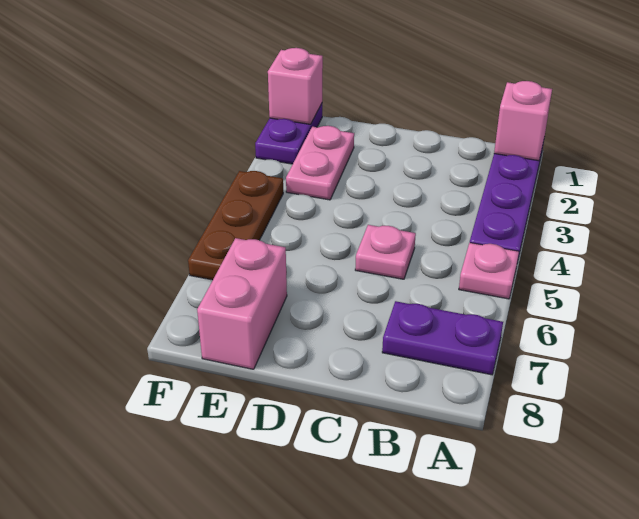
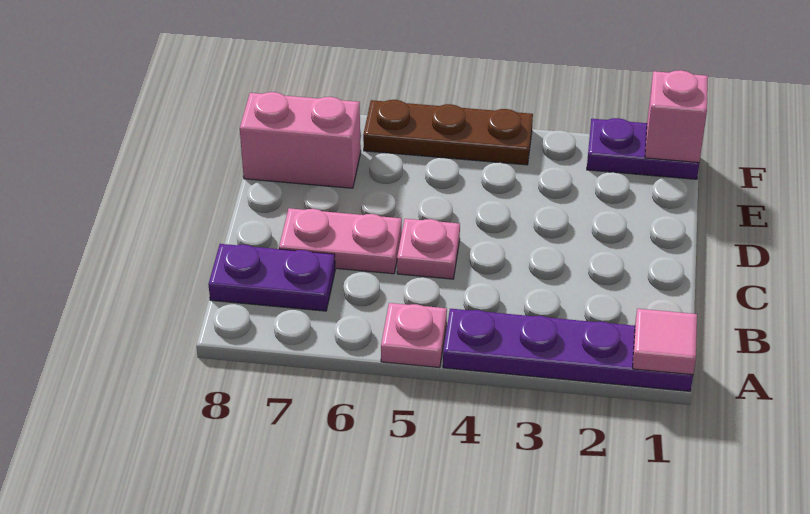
pink brick A1 level 2 -> pink tile A1 level 2
purple plate A7:B7 level 1 -> purple plate B7:B8 level 1
pink plate E2:E3 level 1 -> pink plate C6:C7 level 1

